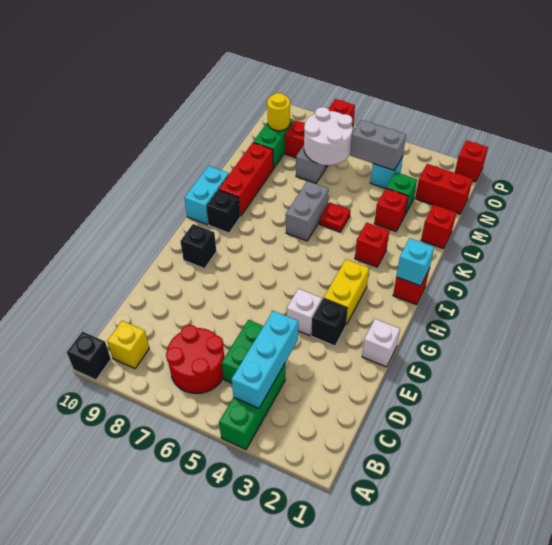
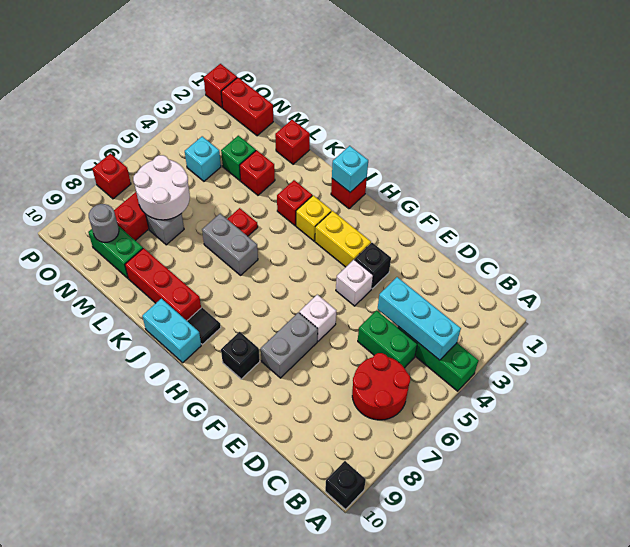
yellow brick B9 level 1 -> yellow brick I3 level 1
white brick F1 level 1 -> white brick F6 level 1
black brick I9 level 1 -> black tile I9 level 1
red brick N1:N2 level 1 -> red brick N1:O1 level 1
grey brick N4:N5 level 2 -> grey brick F7:F8 level 1
yellow round brick N9 level 2 -> grey round brick N9 level 2

